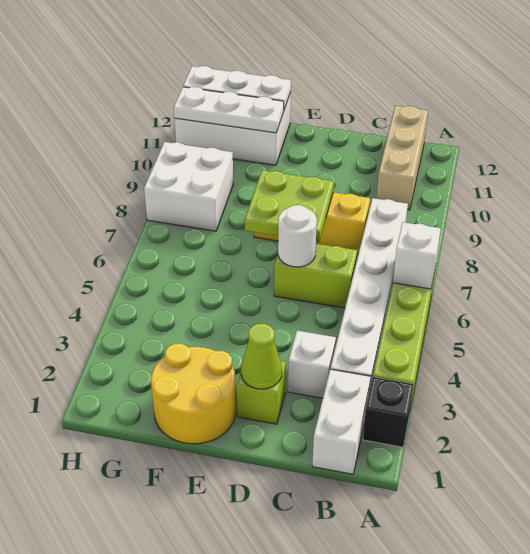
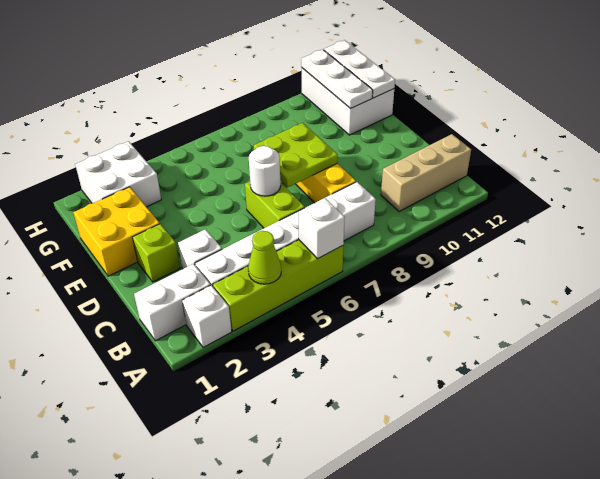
black brick A2 level 1 -> white brick A2 level 1
lime cone D2 level 2 -> lime cone A4 level 2
yellow round brick E1:F2 level 1 -> yellow brick E1:F2 level 1
white brick G8:H9 level 1 -> white brick G2:H3 level 1

